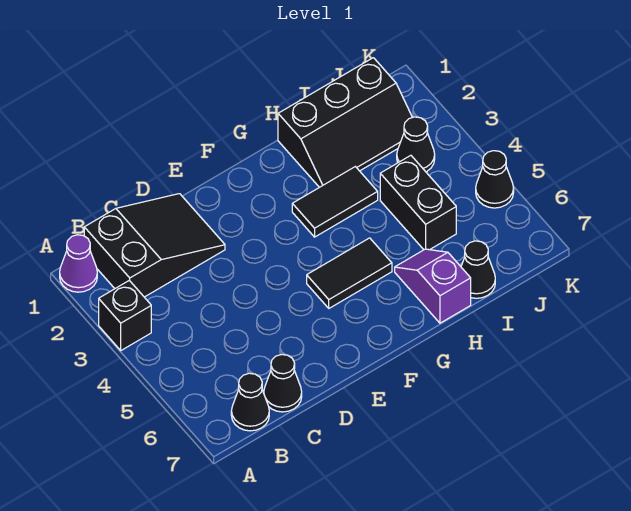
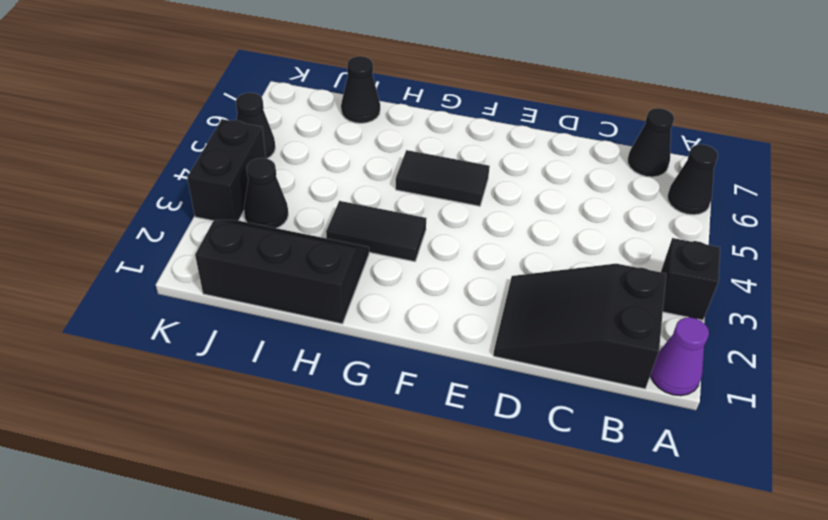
black cone C7 level 1 -> black cone A6 level 1
purple slope H6:H7 level 1 top 7 -> none
black brick I4:I5 level 1 -> black brick K3:K4 level 1

